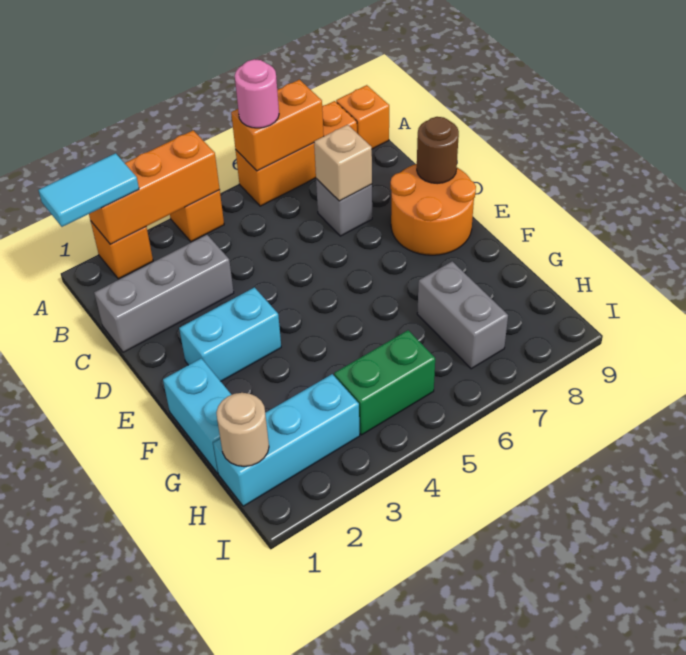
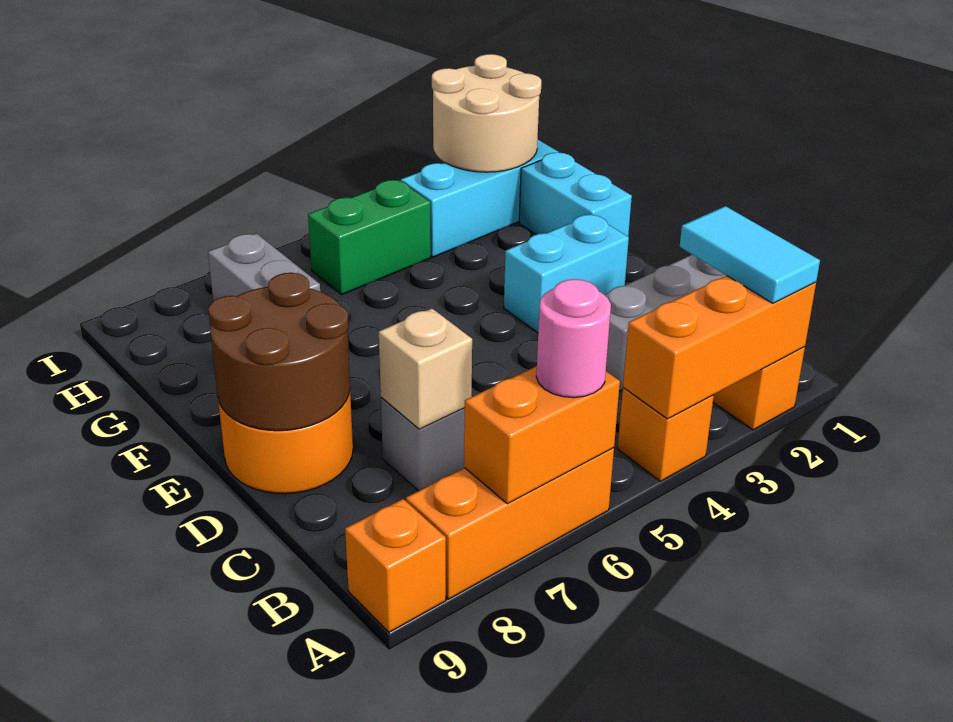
cyan tile A1:A2 level 3 -> cyan tile A2:B2 level 3
brown round brick D9 level 2 -> brown round brick D8:E9 level 2
tan round brick H1 level 2 -> tan round brick H1:I2 level 2

